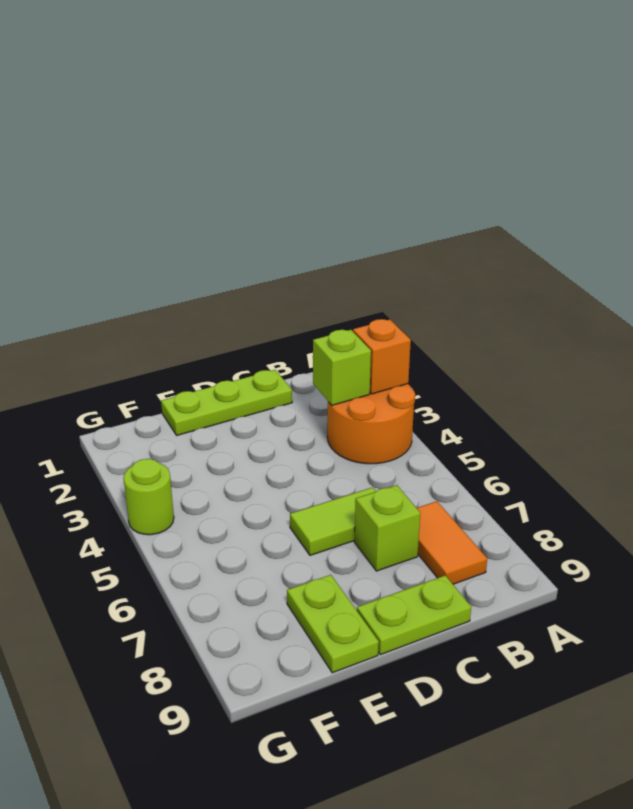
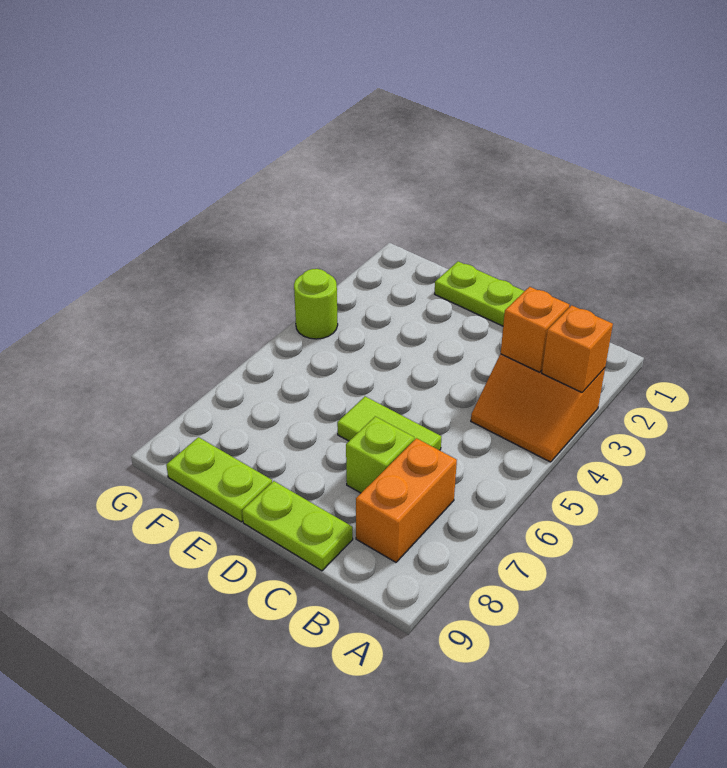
orange round brick A3:B4 level 1 -> orange slope A3:B4 level 1 top 3
lime brick B3 level 2 -> orange brick B3 level 2
orange tile B7:B8 level 1 -> orange brick B7:B8 level 1
lime plate E8:E9 level 1 -> lime plate E9:F9 level 1

